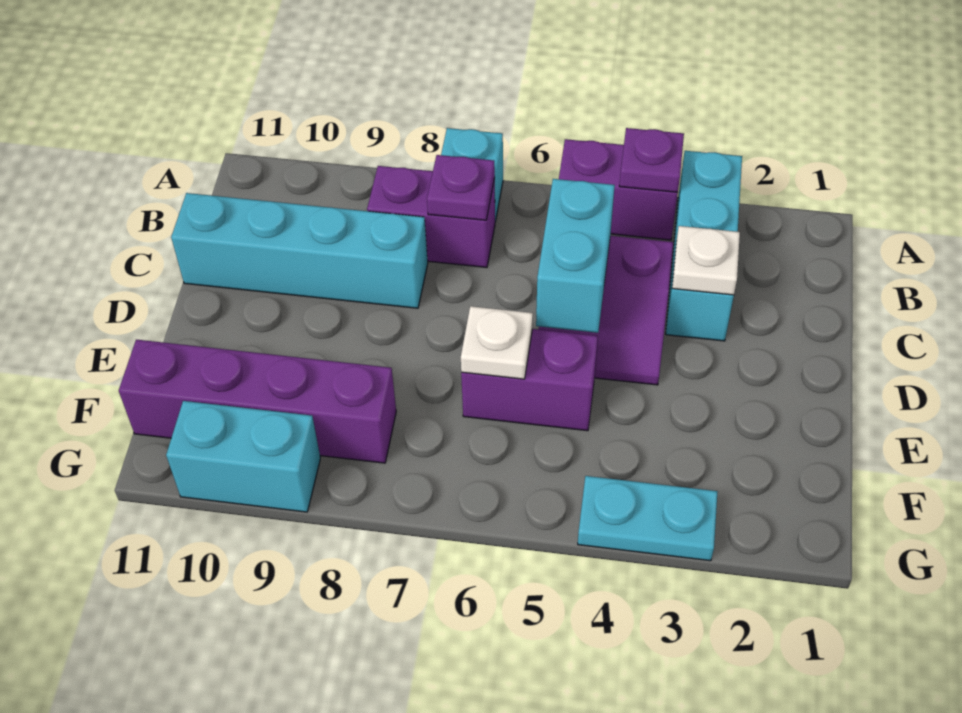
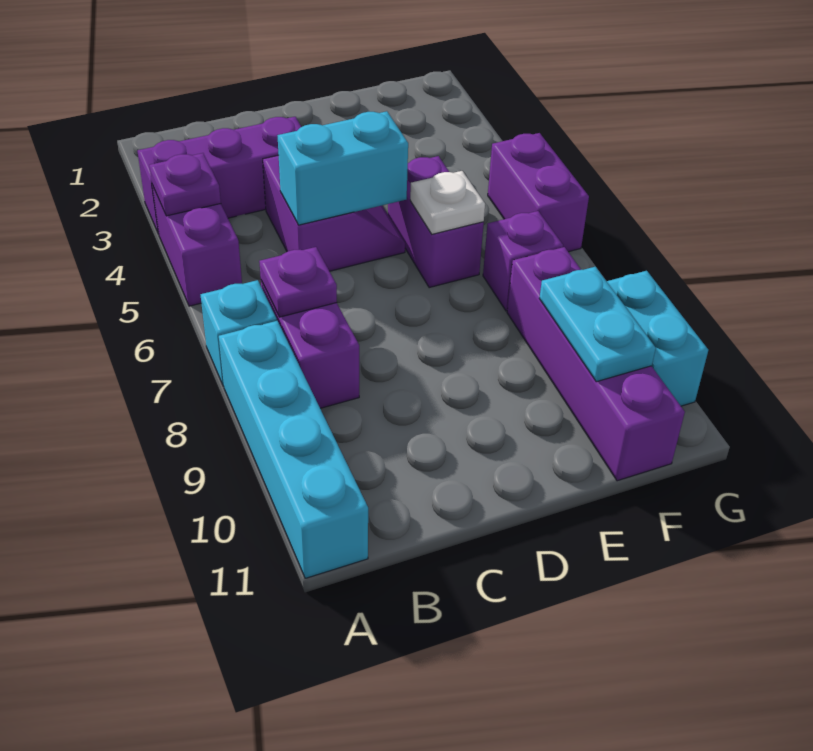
cyan brick A3:C3 level 1 -> purple brick A3:C3 level 1
white plate C3 level 2 -> none
cyan brick C8:C11 level 1 -> cyan brick A8:A11 level 1
none -> purple brick F7 level 1
cyan plate G3:G4 level 1 -> cyan plate F9:F10 level 2
none -> purple brick G5:G6 level 1

